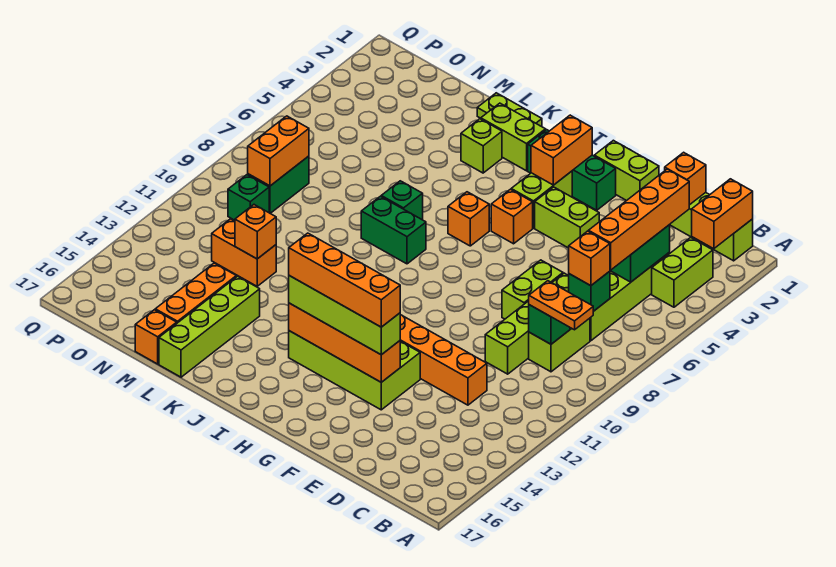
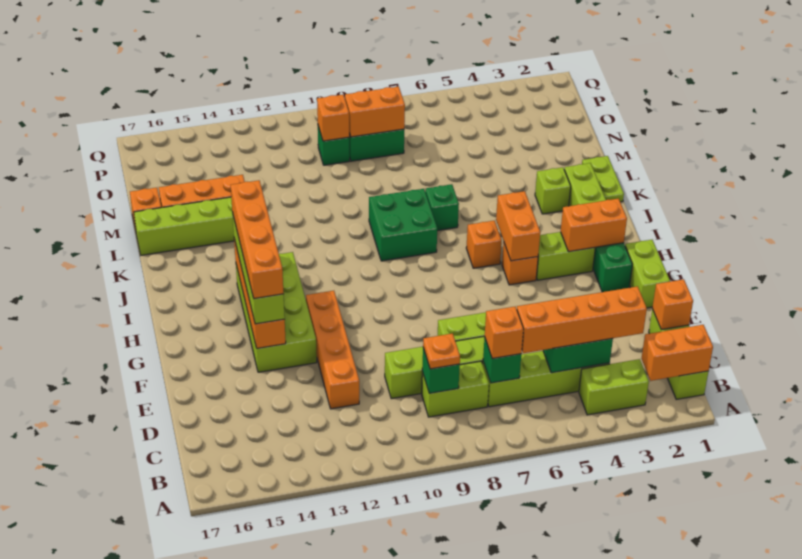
orange plate B9:C9 level 3 -> orange plate C9 level 3
lime brick F4:G4 level 1 -> none
green brick J8:K8 level 1 -> green brick J8:K9 level 1
orange brick M12:N12 level 1 -> orange brick H5:I5 level 2
orange brick M12 level 2 -> orange brick O10 level 2

